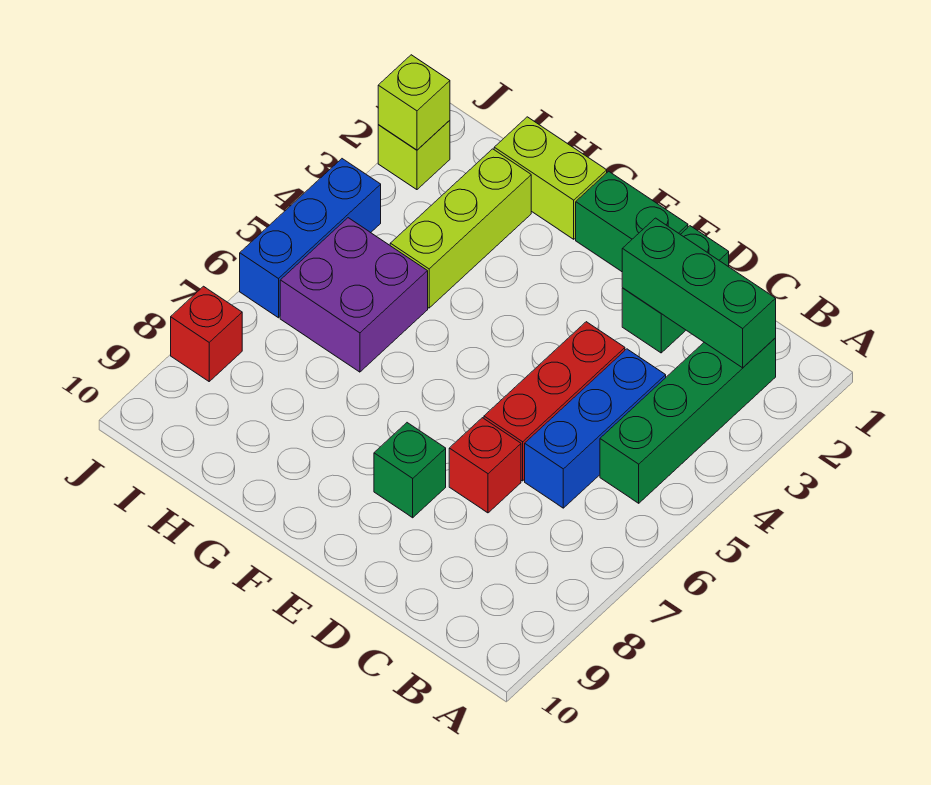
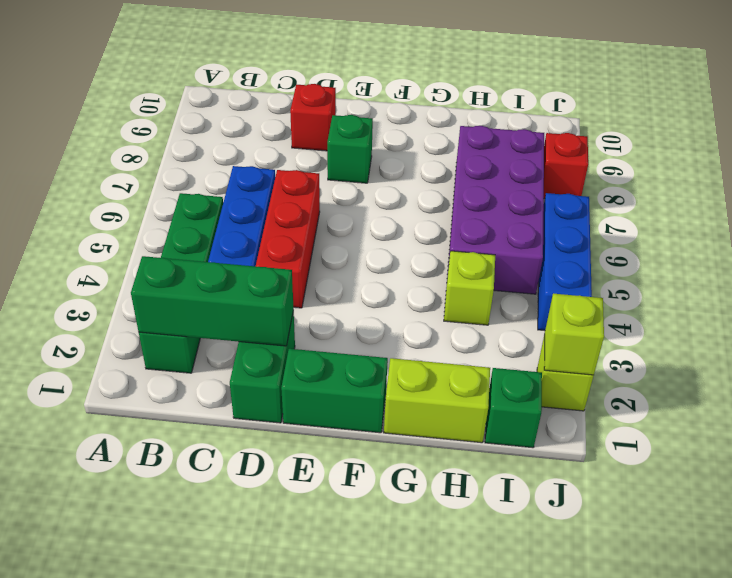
red brick D7 level 1 -> red brick D9 level 1
lime brick H2:H4 level 1 -> lime brick H4 level 1
purple brick H5:I6 level 1 -> purple brick H5:I8 level 1
none -> green brick I1 level 1

